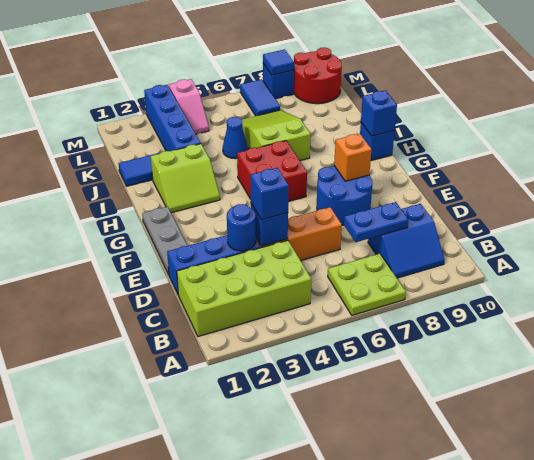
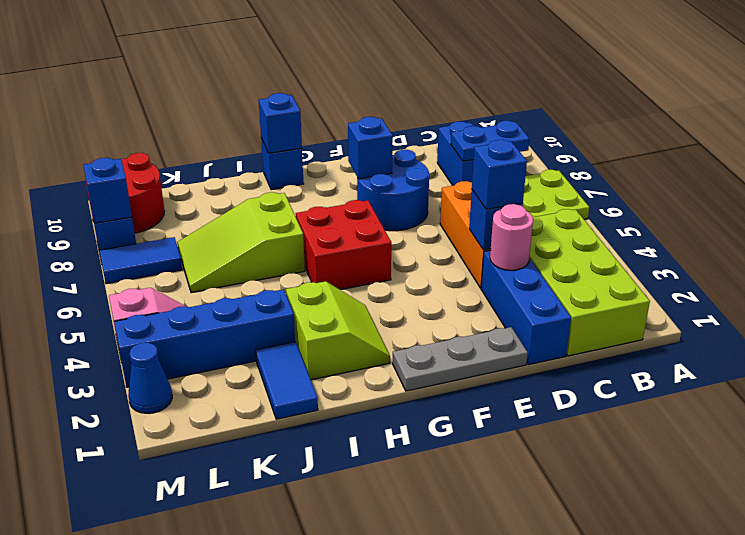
blue plate C7:C8 level 2 -> blue plate B8:C8 level 2
blue round brick D3 level 2 -> pink round brick D3 level 2
orange brick F8 level 2 -> blue brick F8 level 2
blue cone J5 level 1 -> blue cone M2 level 1
blue tile M8 level 2 -> blue brick M8 level 2

